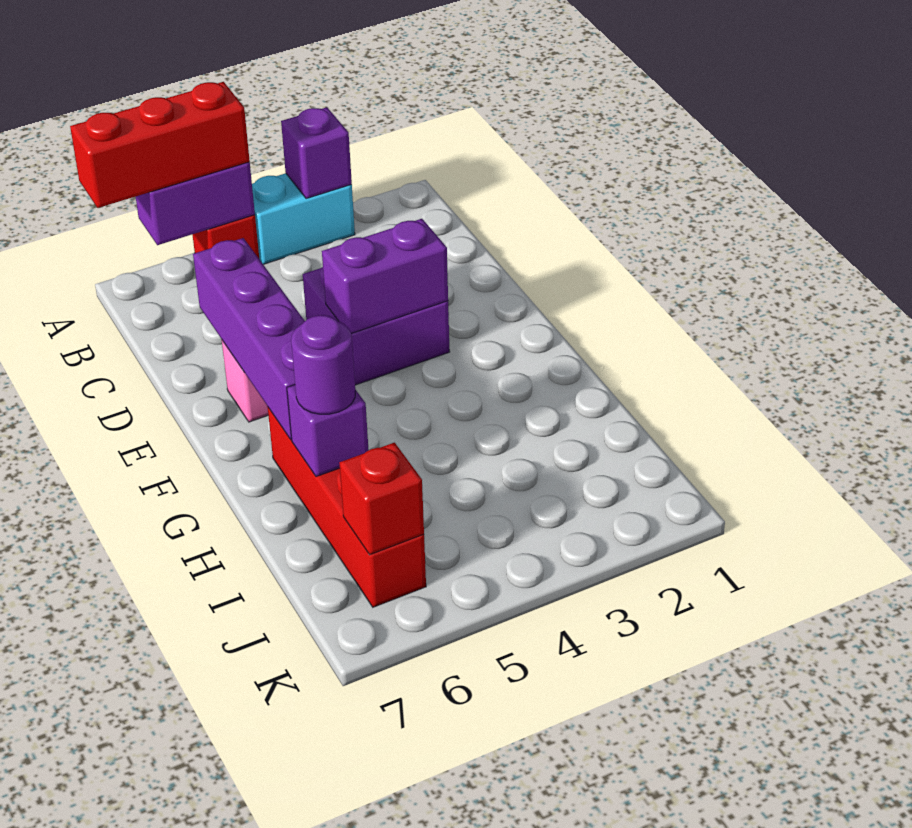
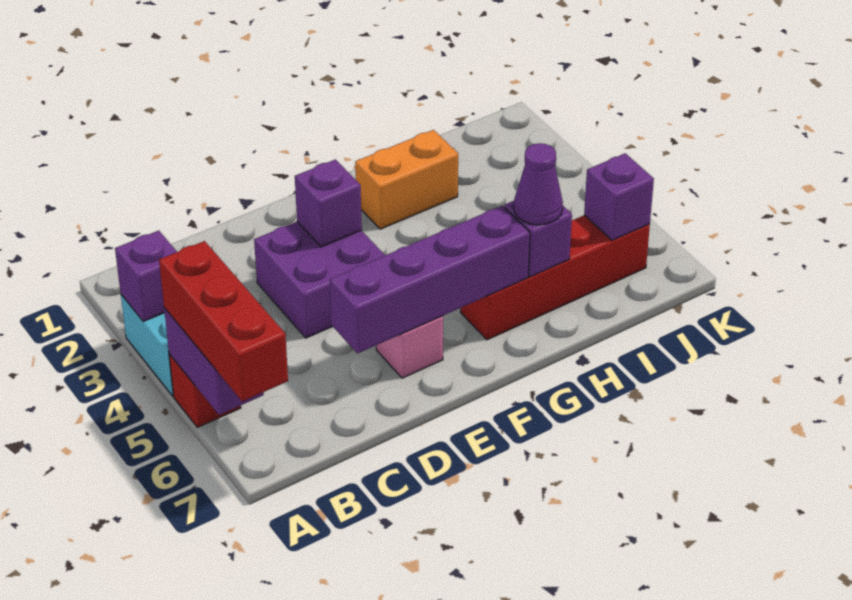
purple brick E3:E4 level 2 -> purple brick E3 level 2
none -> orange brick G2:H2 level 1
purple round brick H6 level 3 -> purple cone H6 level 3
red brick J6 level 2 -> purple brick J6 level 2

